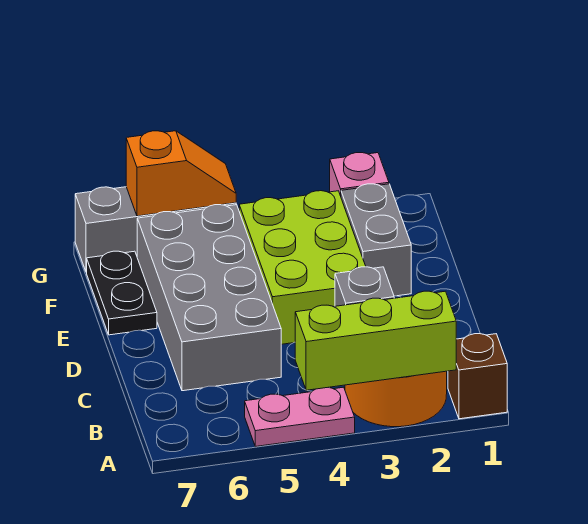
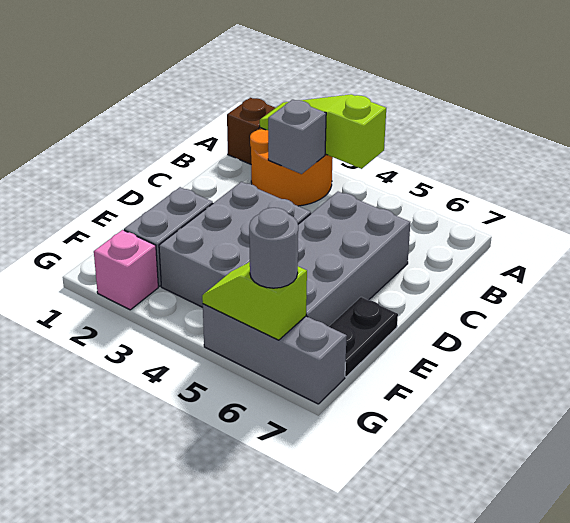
lime brick A2:A4 level 2 -> lime slope A2:A4 level 2 top 4
pink plate A4:A5 level 1 -> none
lime brick D3:F4 level 1 -> grey brick D3:F4 level 1
orange slope G5:G6 level 2 top 6 -> lime slope G5:G6 level 2 top 6
none -> grey round brick G6 level 3

